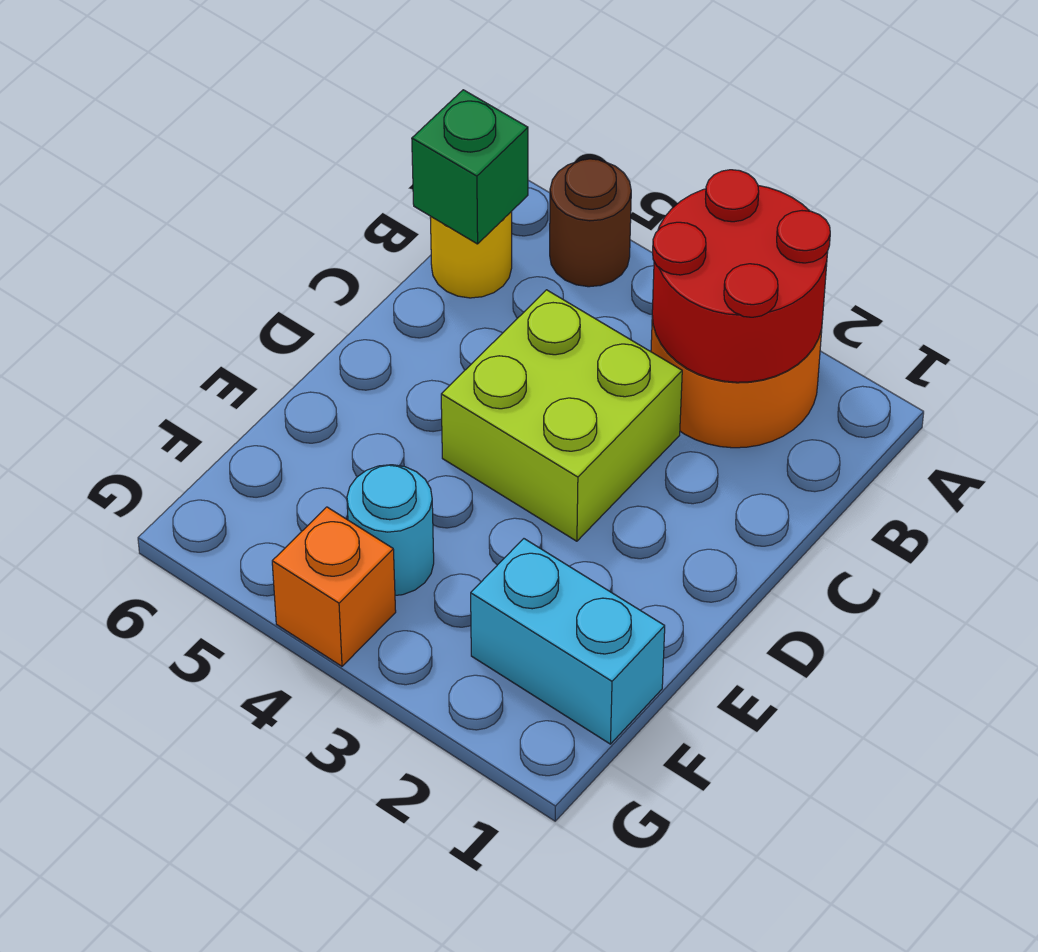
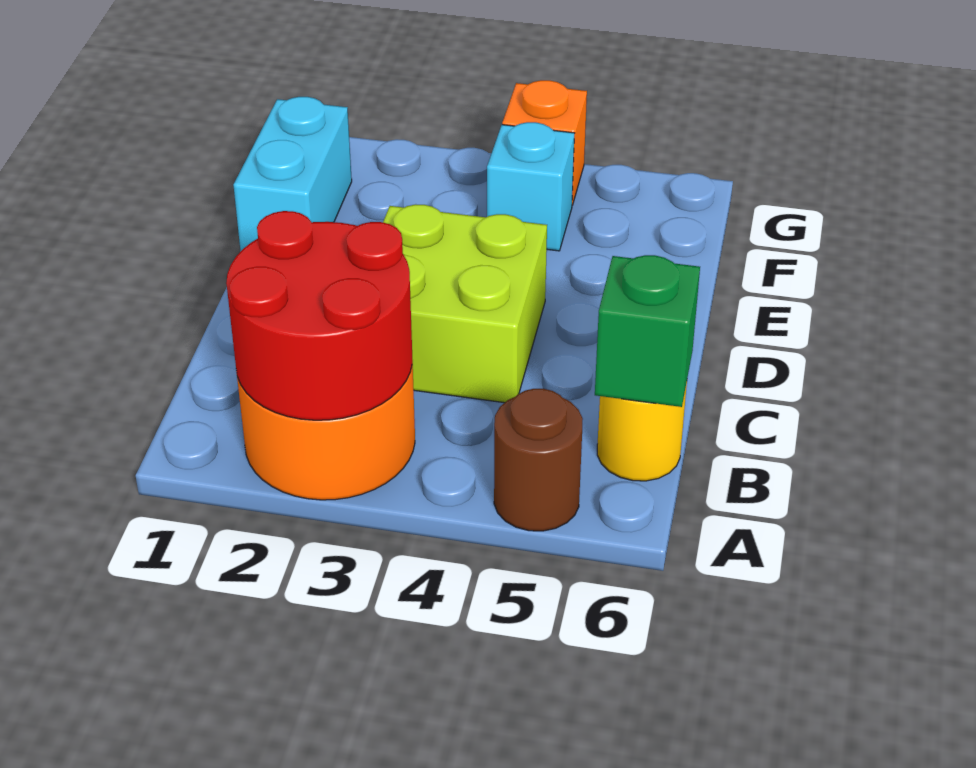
cyan brick F1:F2 level 1 -> cyan brick E1:F1 level 1
cyan round brick F4 level 1 -> cyan brick F4 level 1

